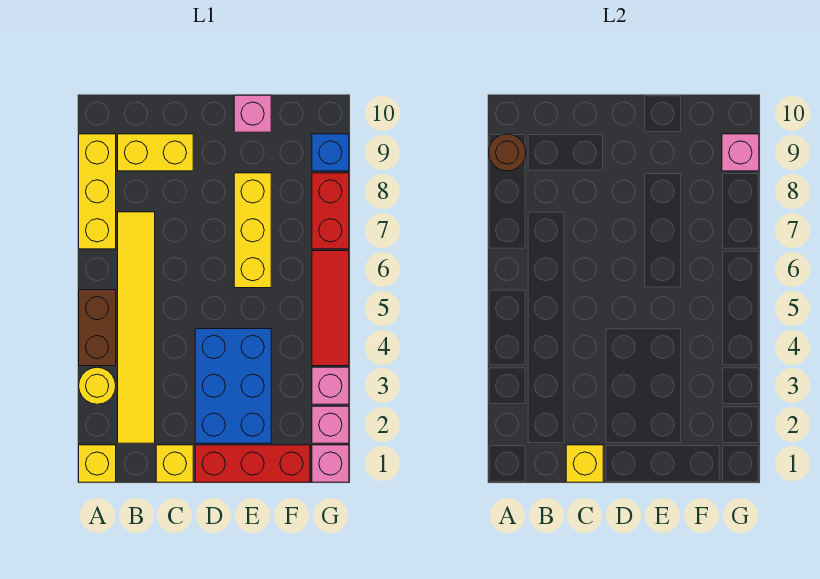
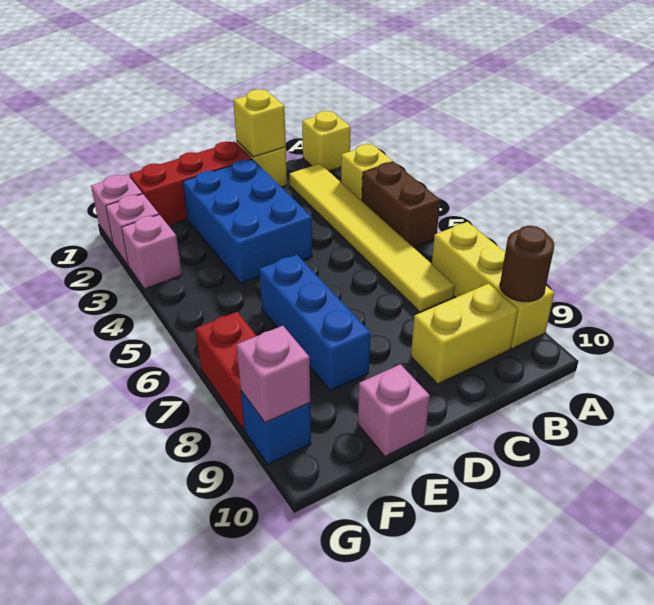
yellow round brick A3 level 1 -> yellow brick A3 level 1
yellow brick E6:E8 level 1 -> blue brick E6:E8 level 1
red tile G4:G6 level 1 -> none

